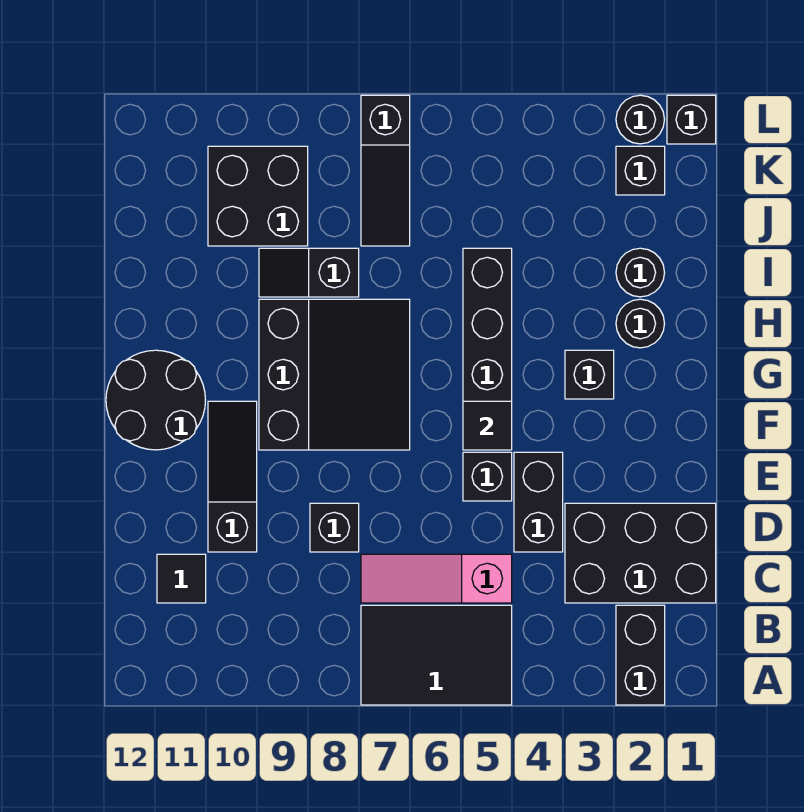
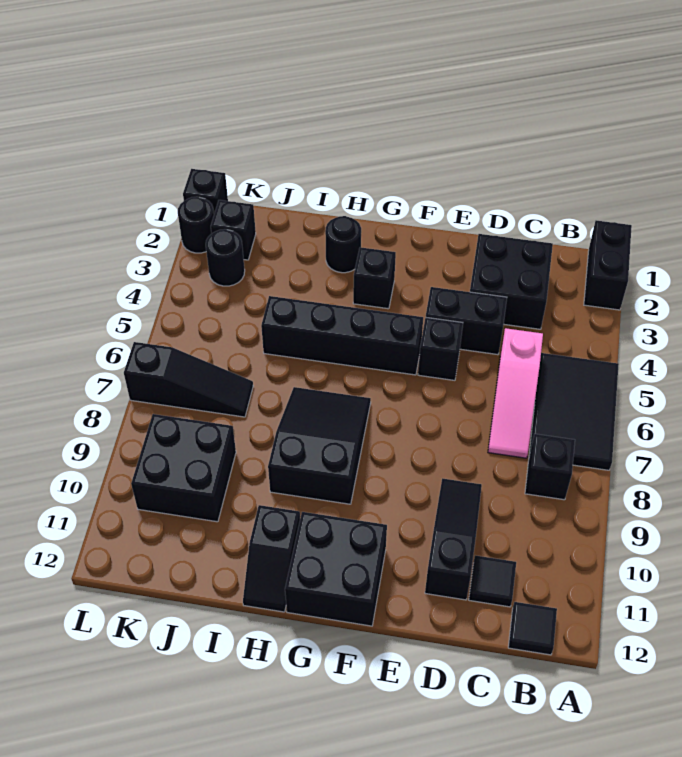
black brick A2:B2 level 1 -> black brick A1:A2 level 1
black brick C1:D3 level 1 -> black brick C2:D3 level 1
black brick D8 level 1 -> black brick B8 level 1
black slope D10:F10 level 1 top D -> black slope D9:D11 level 1 top 11
black tile F5 level 2 -> black tile B12 level 1
black slope F7:H9 level 1 top 9 -> black slope G7:H9 level 1 top 9
black round brick F11:G12 level 1 -> black brick F11:G12 level 1
black round brick I2 level 1 -> black round brick K3 level 1
black slope I8:I9 level 1 top 8 -> black slope H11:H12 level 1 top 11

